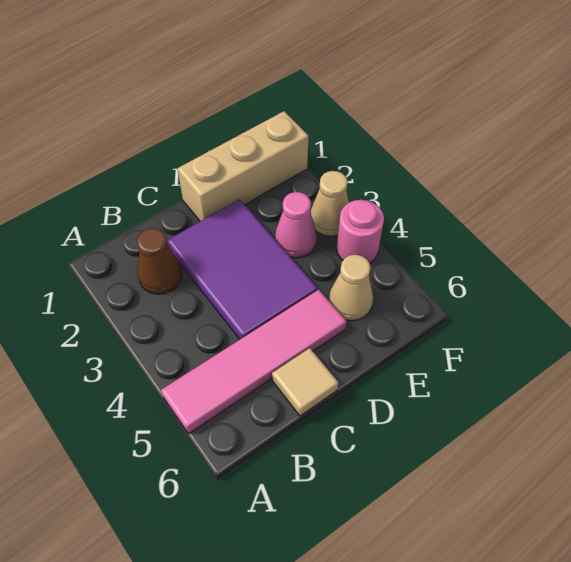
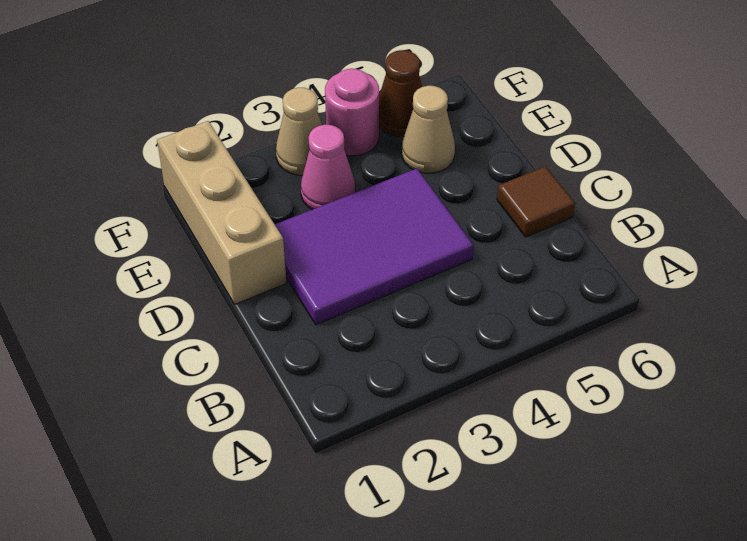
pink tile A5:D5 level 1 -> none
brown cone B2 level 1 -> brown cone F5 level 1
tan tile C6 level 1 -> brown tile C6 level 1

